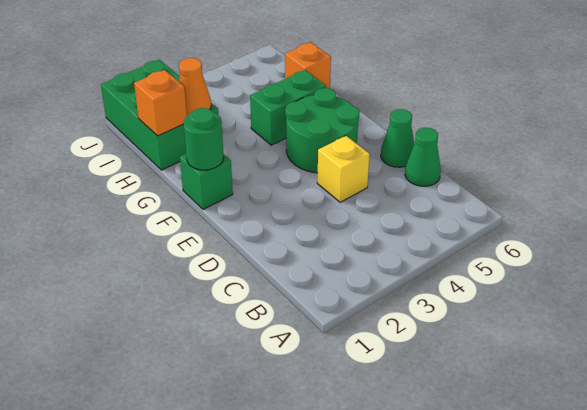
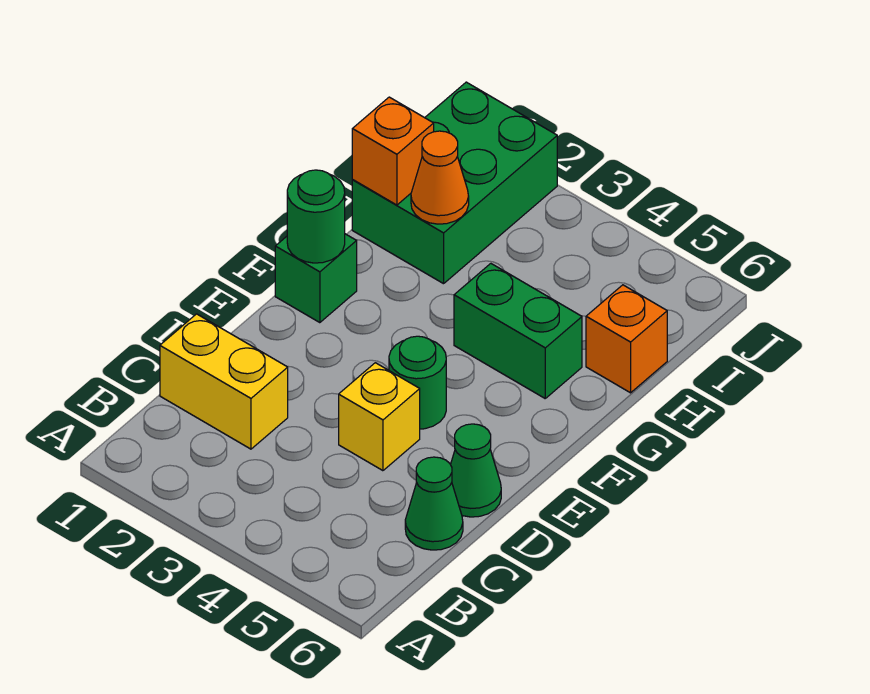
none -> yellow brick C1:C2 level 1
green round brick E4:F5 level 1 -> green round brick E4 level 1

